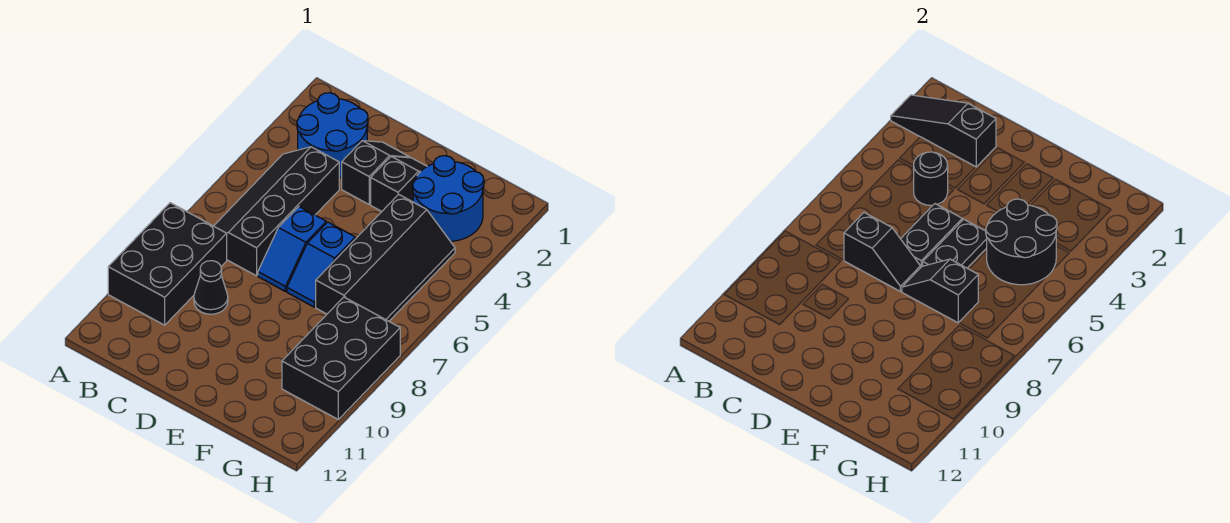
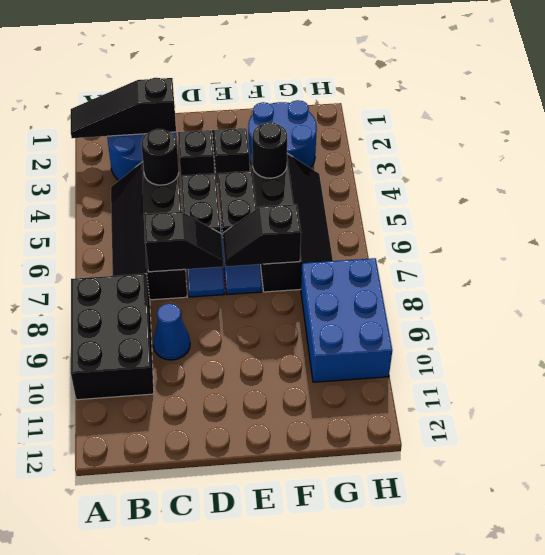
black cone C9 level 1 -> blue cone C9 level 1
black round brick F4:G5 level 2 -> black round brick F4 level 2
black brick G8:H10 level 1 -> blue brick G8:H10 level 1

